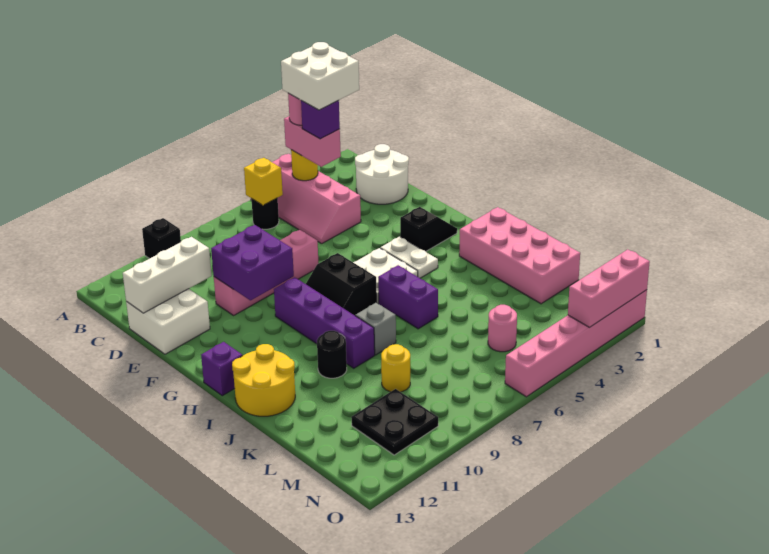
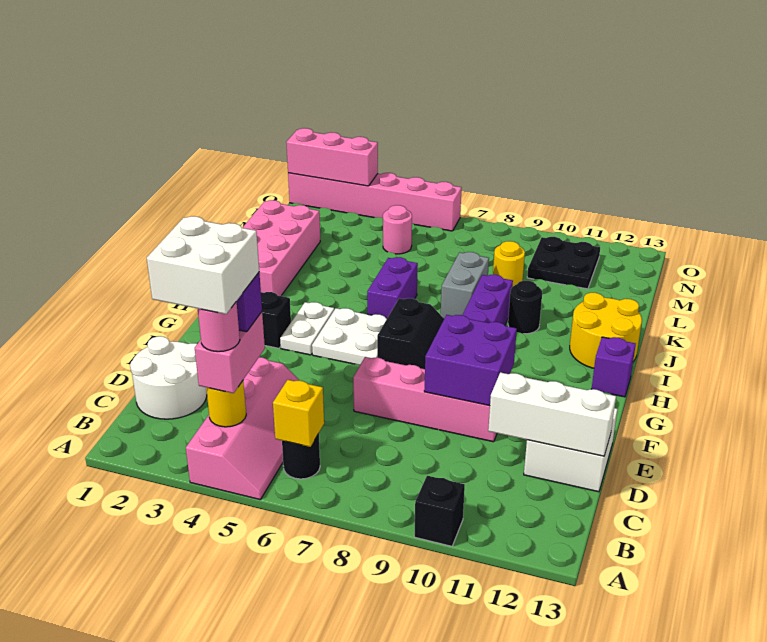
grey brick J8 level 1 -> grey brick J8:K8 level 1

